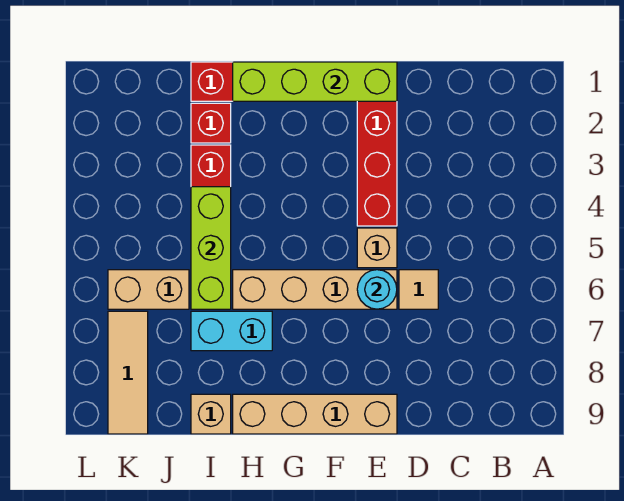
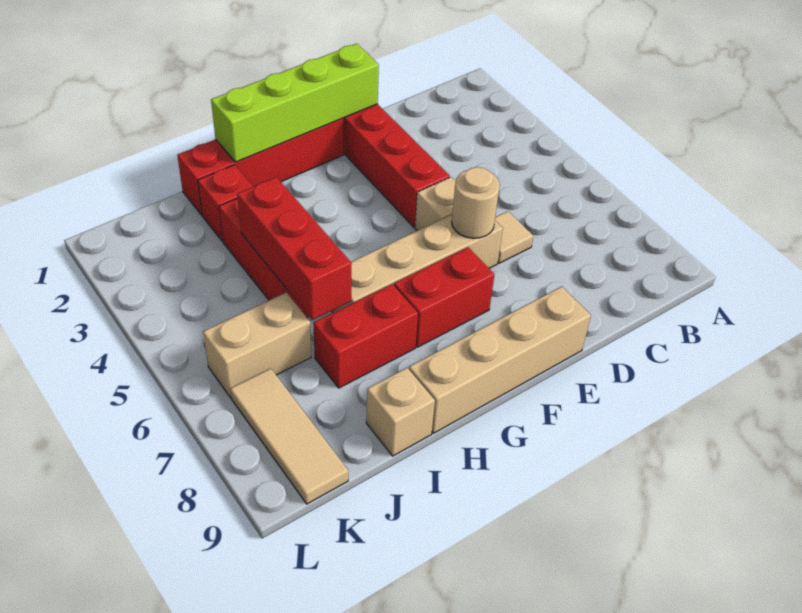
cyan round brick E6 level 2 -> tan round brick E6 level 2
none -> red brick F7:G7 level 1
cyan brick H7:I7 level 1 -> red brick H7:I7 level 1
lime brick I4:I6 level 2 -> red brick I4:I6 level 2

